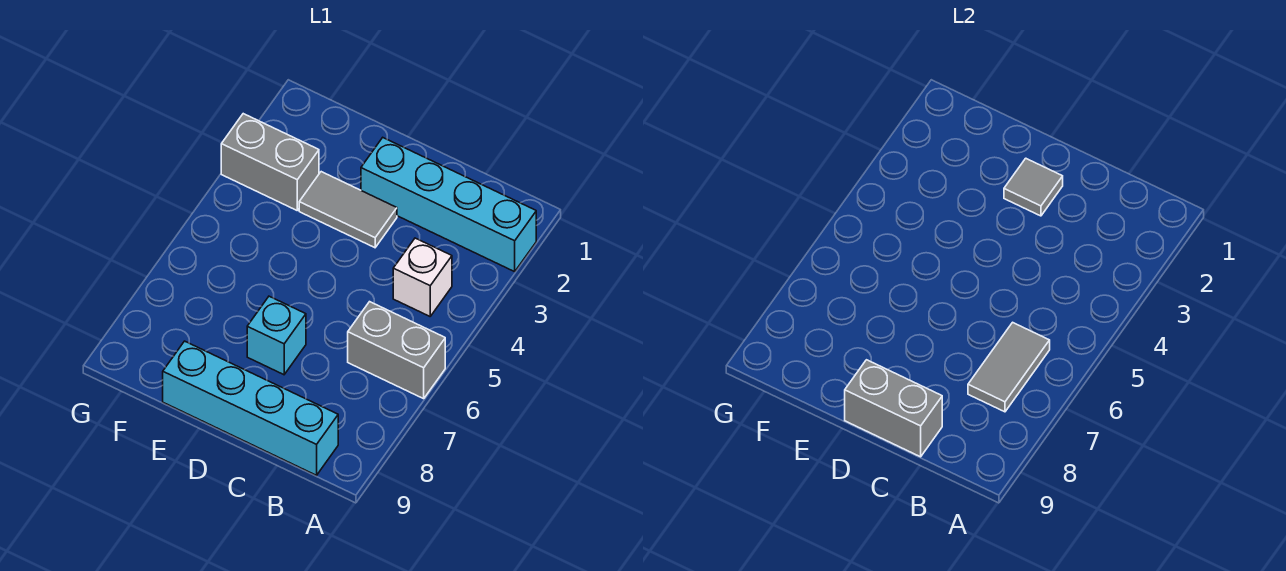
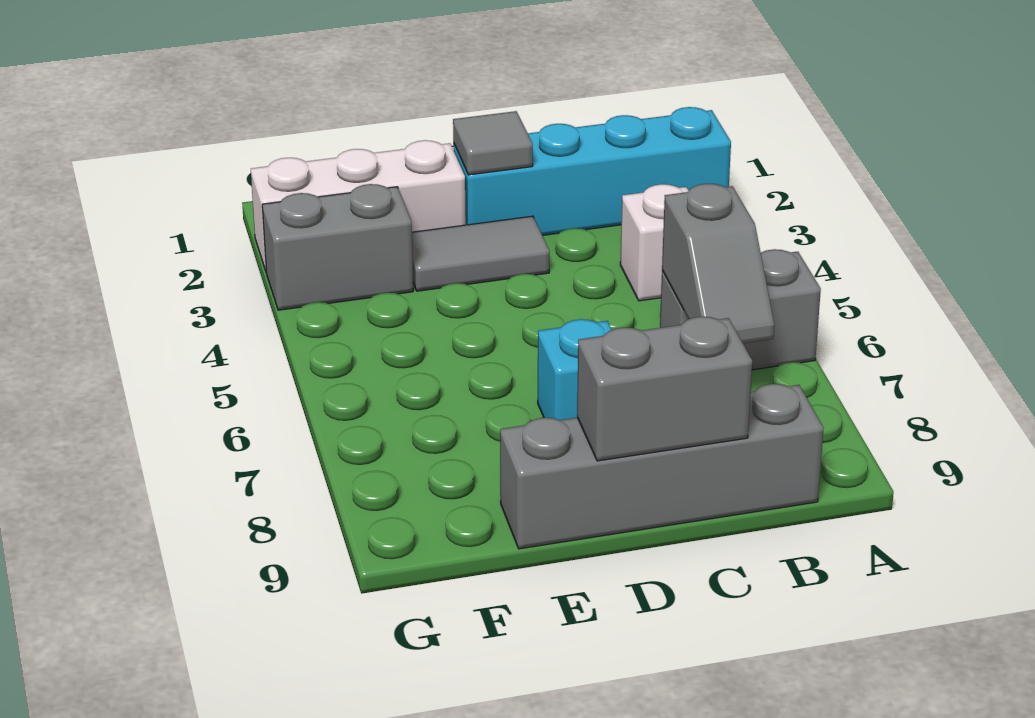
grey tile B6:B7 level 2 -> grey slope B6:B7 level 2 top 6
cyan brick B9:E9 level 1 -> grey brick B9:E9 level 1
none -> white brick E2:G2 level 1

